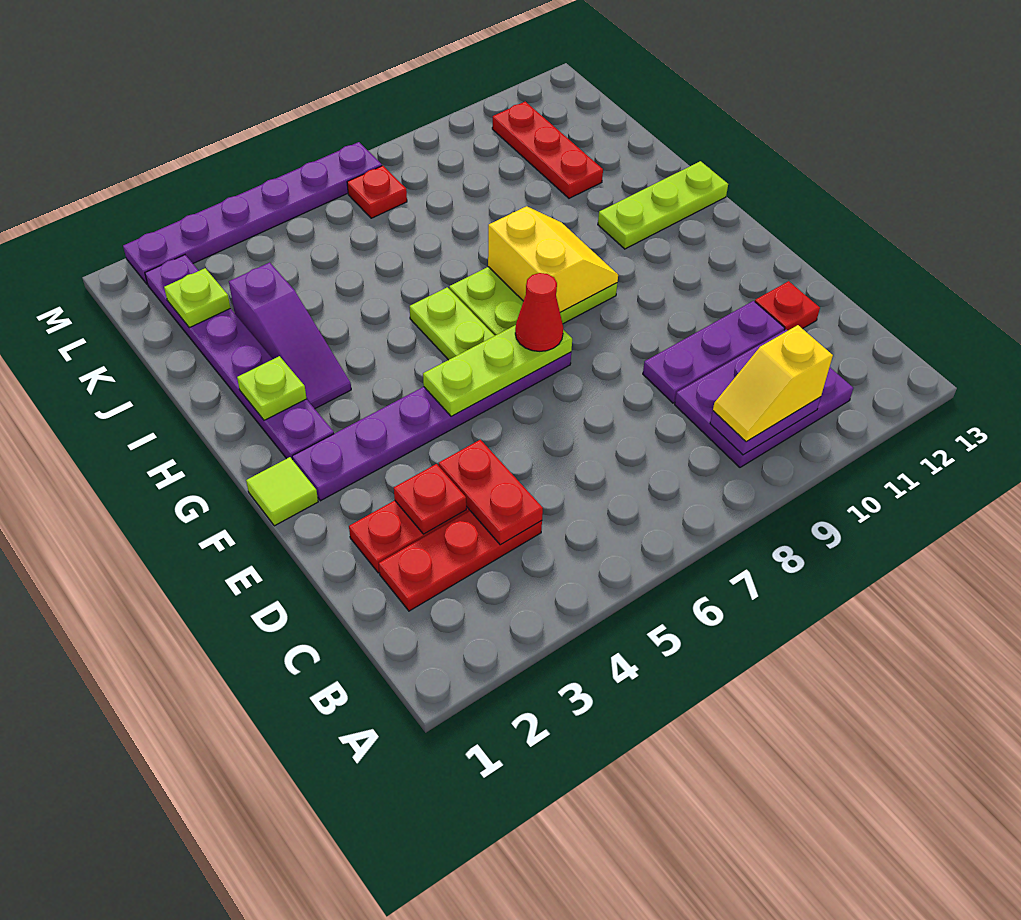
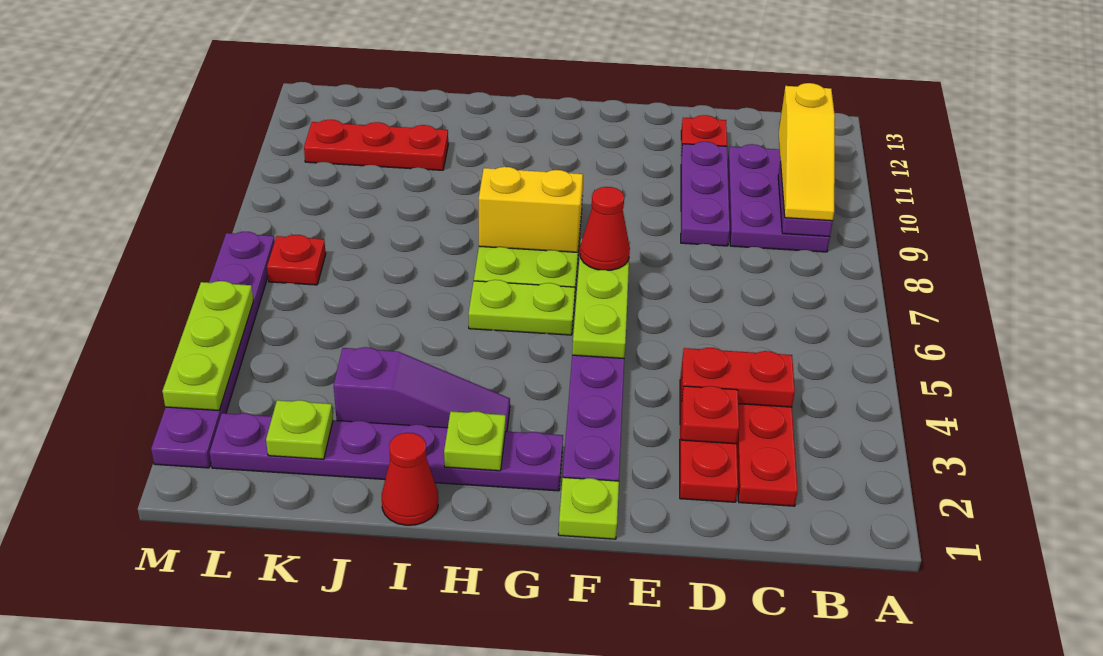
yellow slope B9:B10 level 3 top 10 -> yellow slope B9:B11 level 3 top 11
lime tile F1 level 1 -> lime plate F1 level 1
lime plate H11:H13 level 1 -> lime plate M3:M5 level 2
none -> red cone I1 level 1

